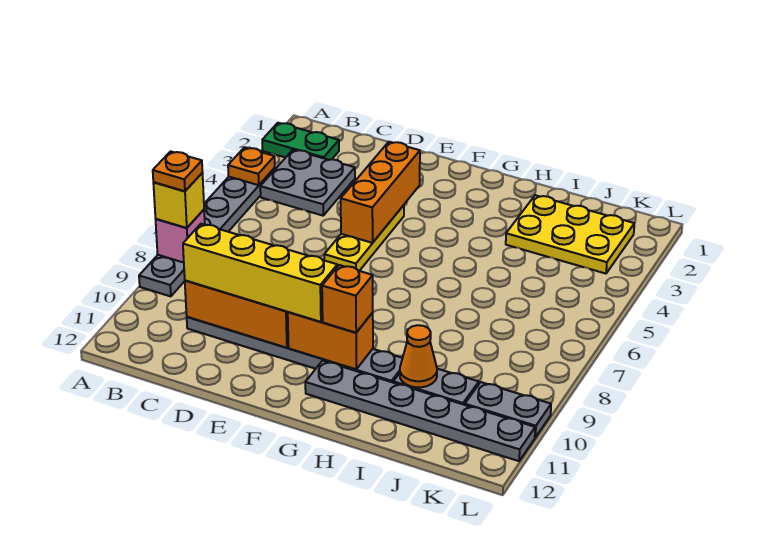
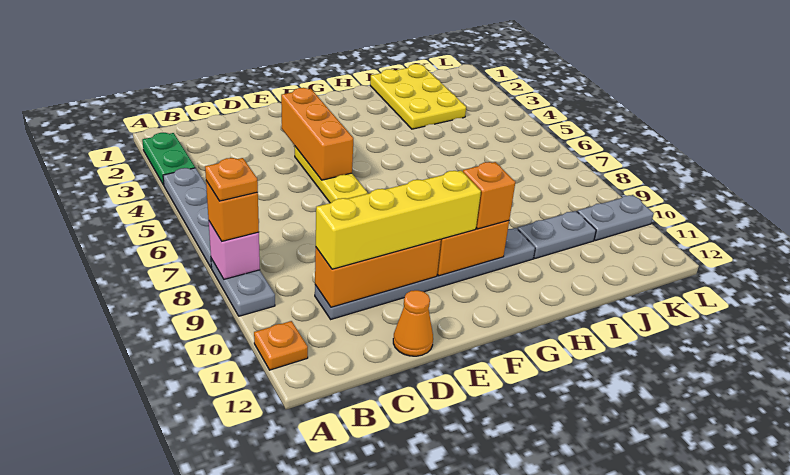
green plate A2:B2 level 1 -> green plate A2:A3 level 1
orange plate A4 level 2 -> orange plate A11 level 1
yellow brick A8 level 3 -> orange brick A8 level 3
grey plate B3:C4 level 1 -> none
grey plate G11:L11 level 1 -> none
yellow plate I2:K3 level 1 -> yellow plate I1:J3 level 1
orange cone I10 level 2 -> orange cone D12 level 1

